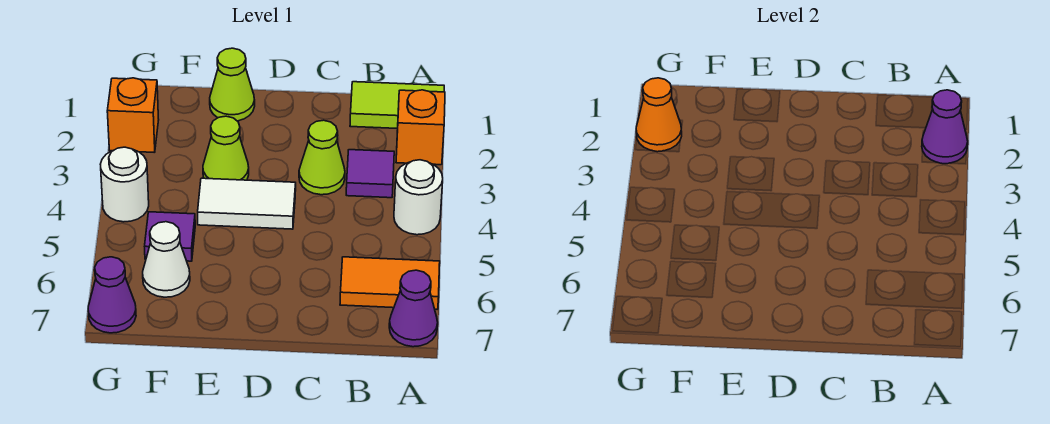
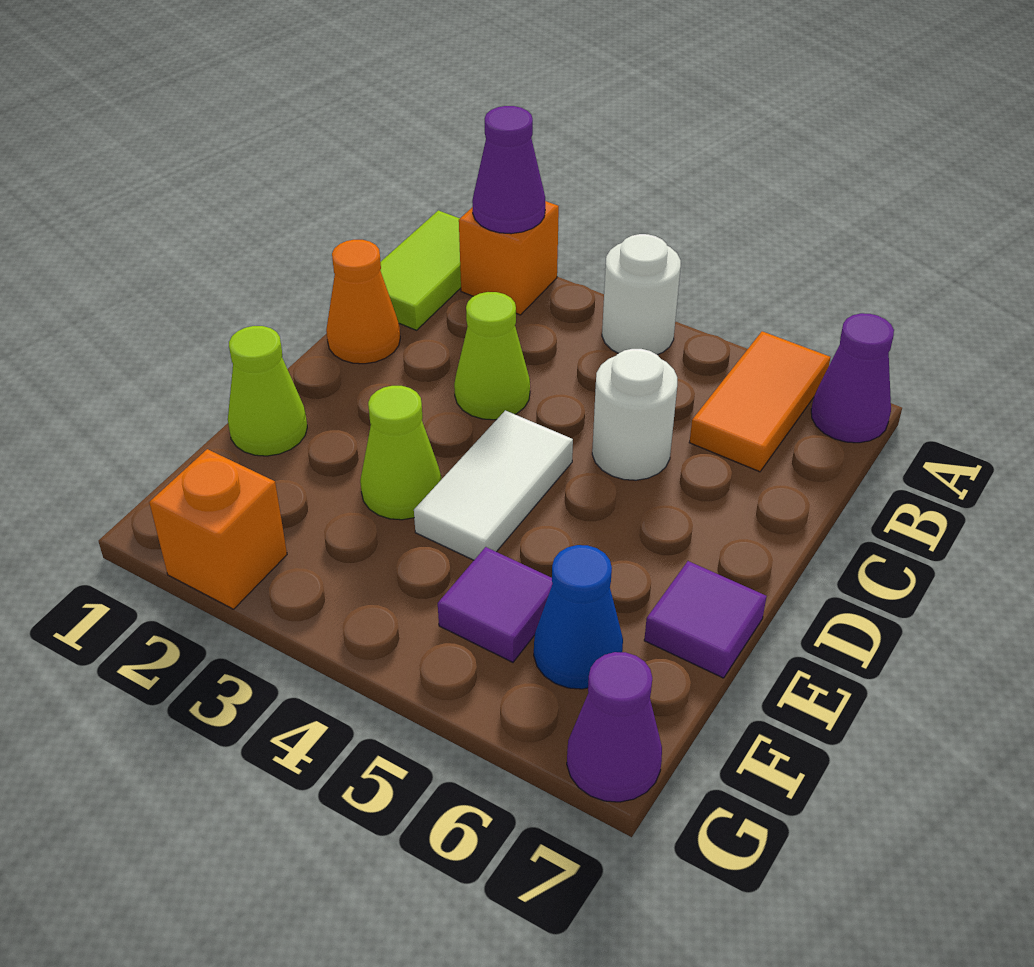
purple tile B3 level 1 -> purple tile E7 level 1
white cone F6 level 1 -> blue cone F6 level 1
orange cone G2 level 2 -> orange cone C1 level 1
white round brick G4 level 1 -> white round brick C5 level 1

